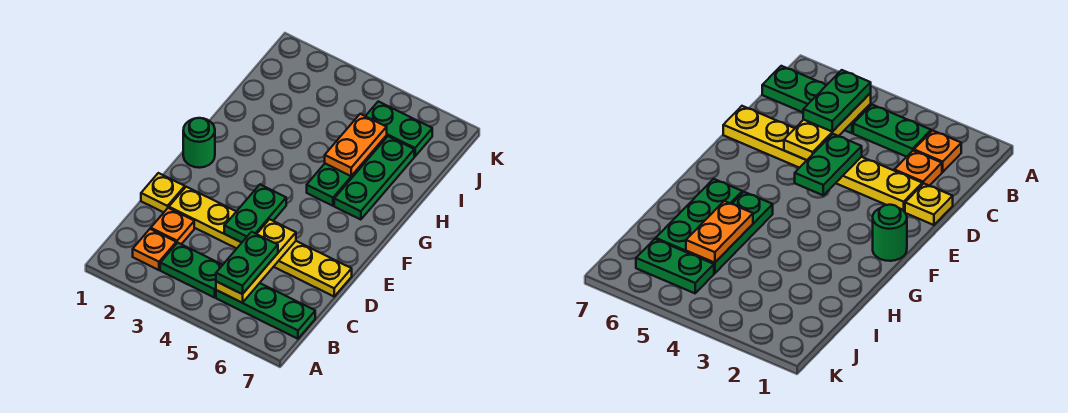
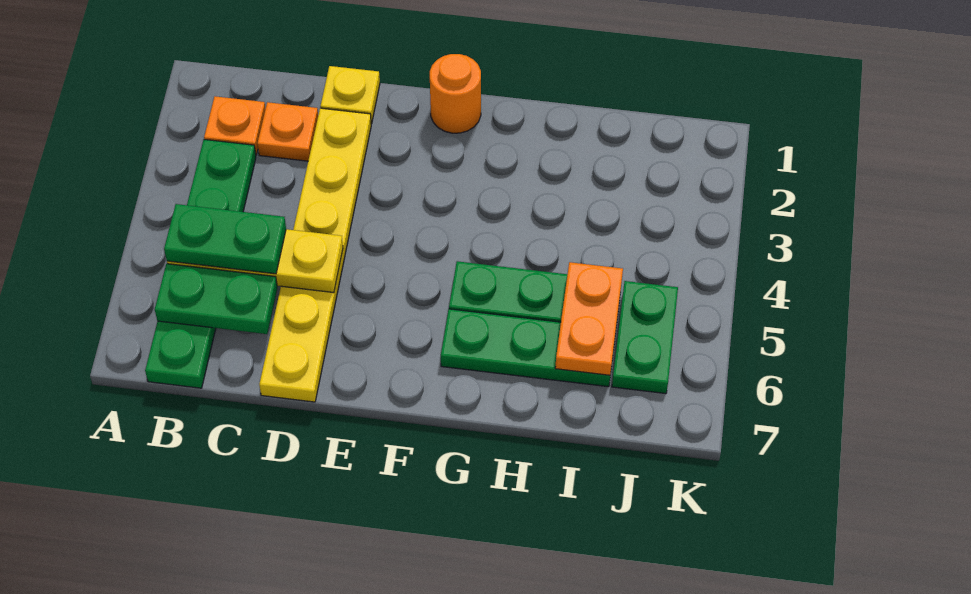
green plate D4:E4 level 2 -> green plate B6:C6 level 2
green round brick F1 level 1 -> orange round brick F1 level 1
orange plate H5:I5 level 2 -> orange plate I5:I6 level 2

